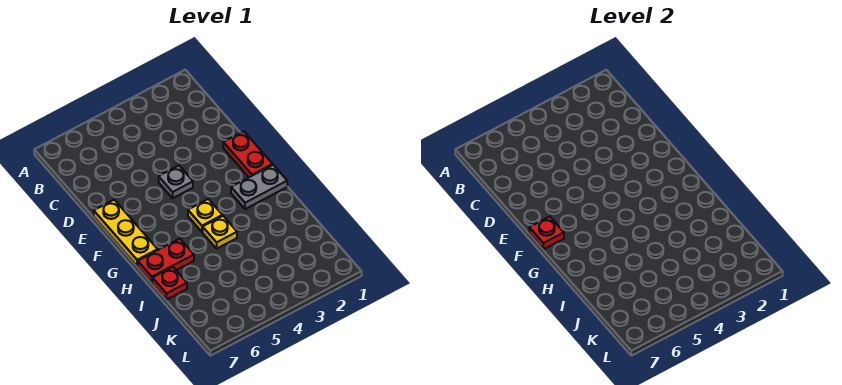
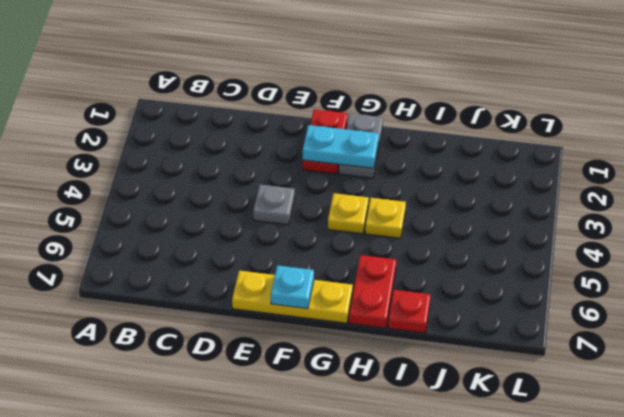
red plate E1:F1 level 1 -> red plate F1:F2 level 1
none -> cyan plate F2:G2 level 2
red plate F7 level 2 -> cyan plate F7 level 2

